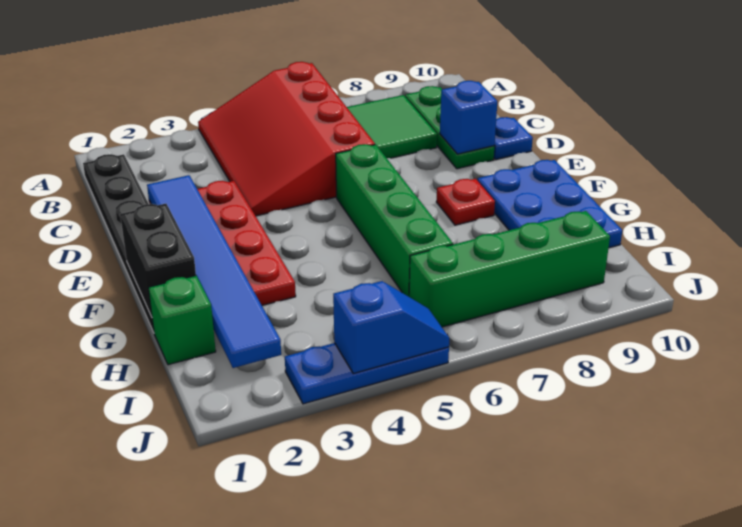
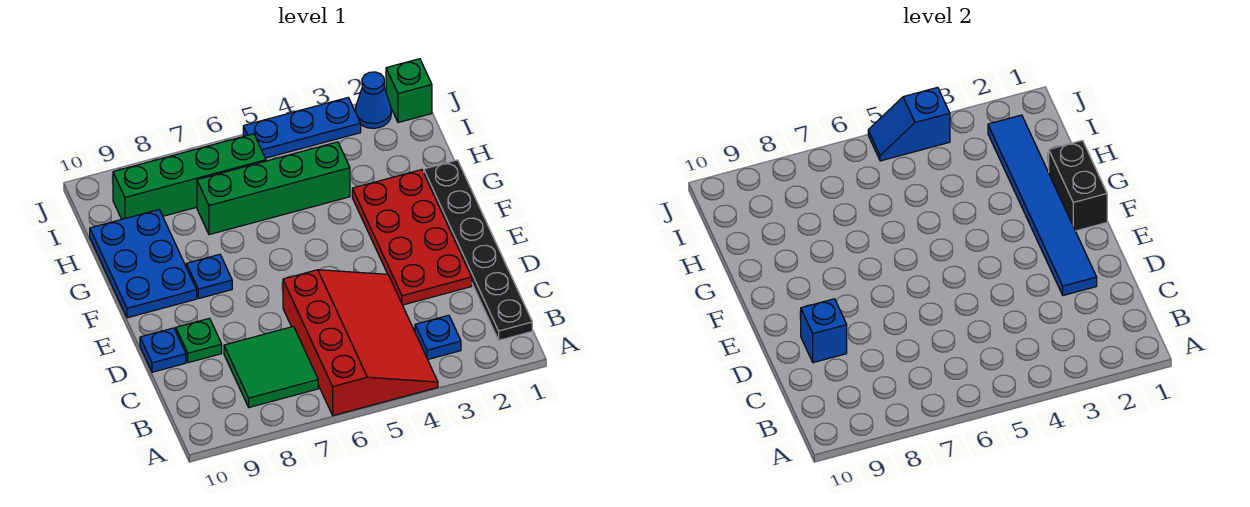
none -> blue plate B3 level 1
green plate B9:D9 level 1 -> green plate D9 level 1
green brick E6:H6 level 1 -> green brick H4:H7 level 1
red plate F8 level 1 -> blue plate F8 level 1
green brick H1 level 1 -> green brick J1 level 1
none -> blue cone J2 level 1

